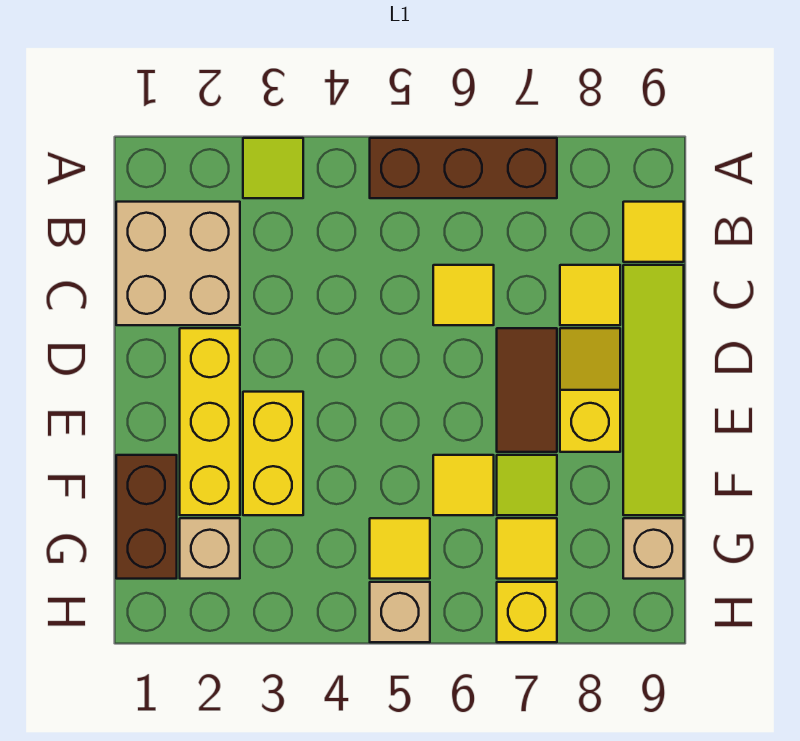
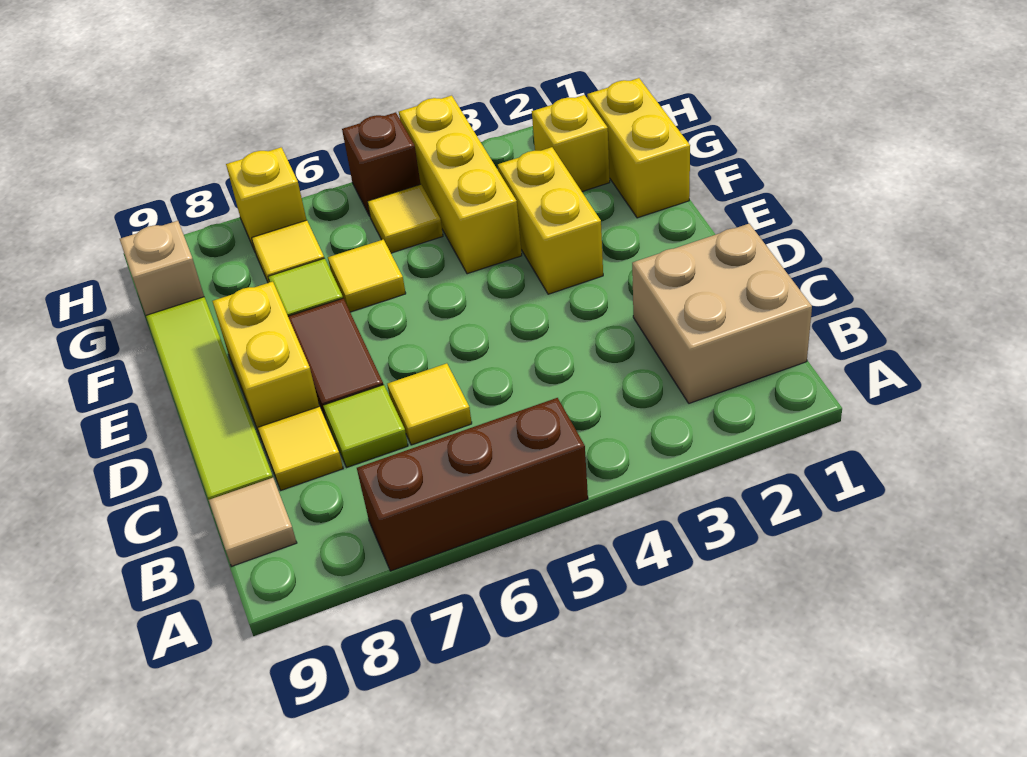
lime tile A3 level 1 -> lime tile C7 level 1
yellow tile B9 level 1 -> tan tile B9 level 1
yellow brick D2:F2 level 1 -> yellow brick F4:H4 level 1
yellow slope D8:E8 level 1 top E -> yellow brick D8:E8 level 1
brown brick F1:G1 level 1 -> yellow brick F1:G1 level 1
tan brick G2 level 1 -> yellow brick G2 level 1
tan brick H5 level 1 -> brown brick H5 level 1

